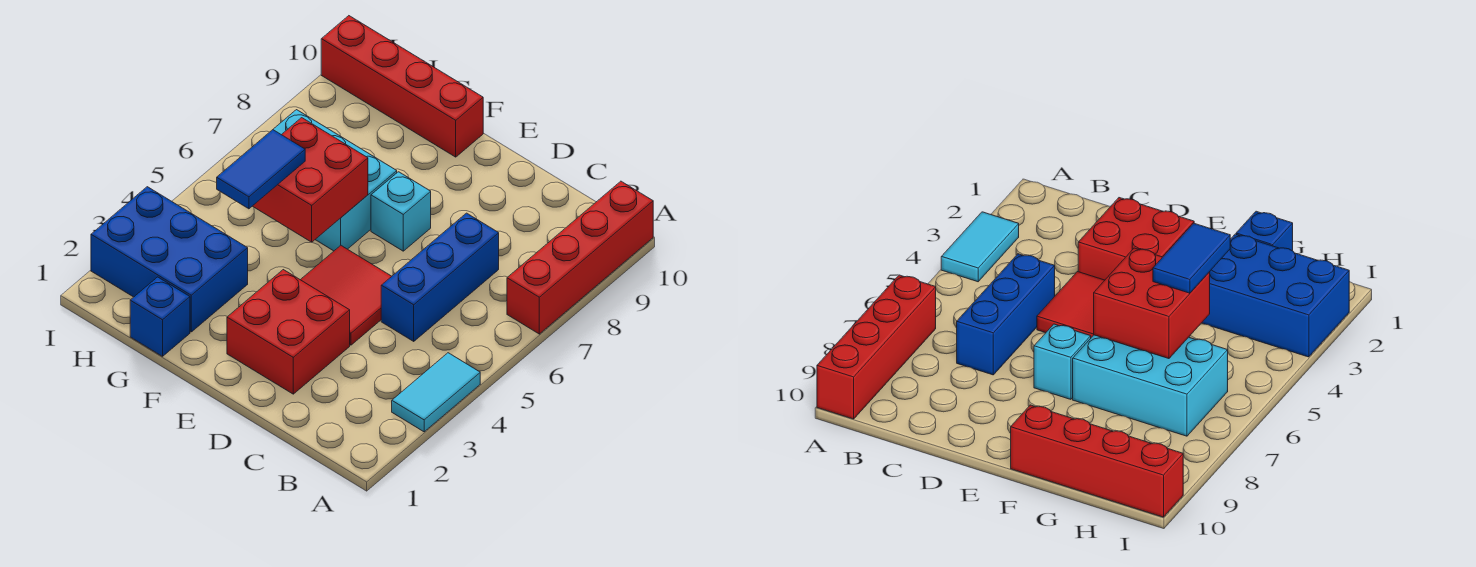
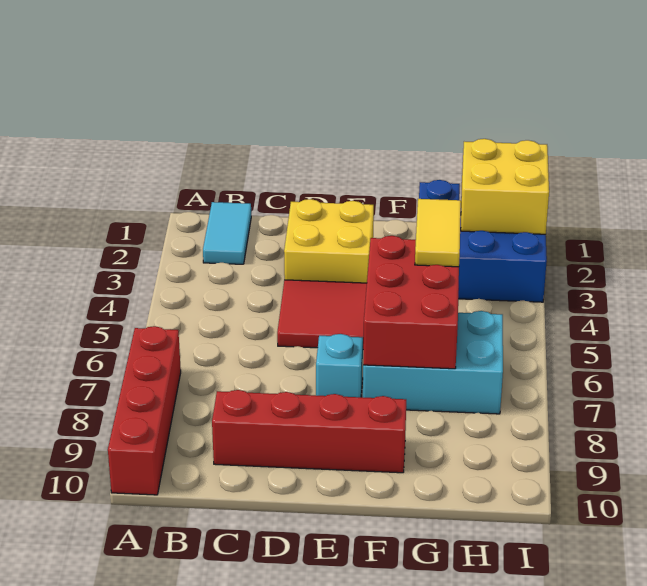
cyan tile A3:A4 level 1 -> cyan tile B1:B2 level 1
blue brick C5:C7 level 1 -> none
red brick D2:E3 level 1 -> yellow brick D2:E3 level 1
red brick F5:G6 level 2 -> red brick F5:G7 level 2
red brick F10:I10 level 1 -> red brick C9:F9 level 1
blue tile G4:G5 level 3 -> yellow tile G4:G5 level 3
none -> yellow brick H1:I2 level 2

